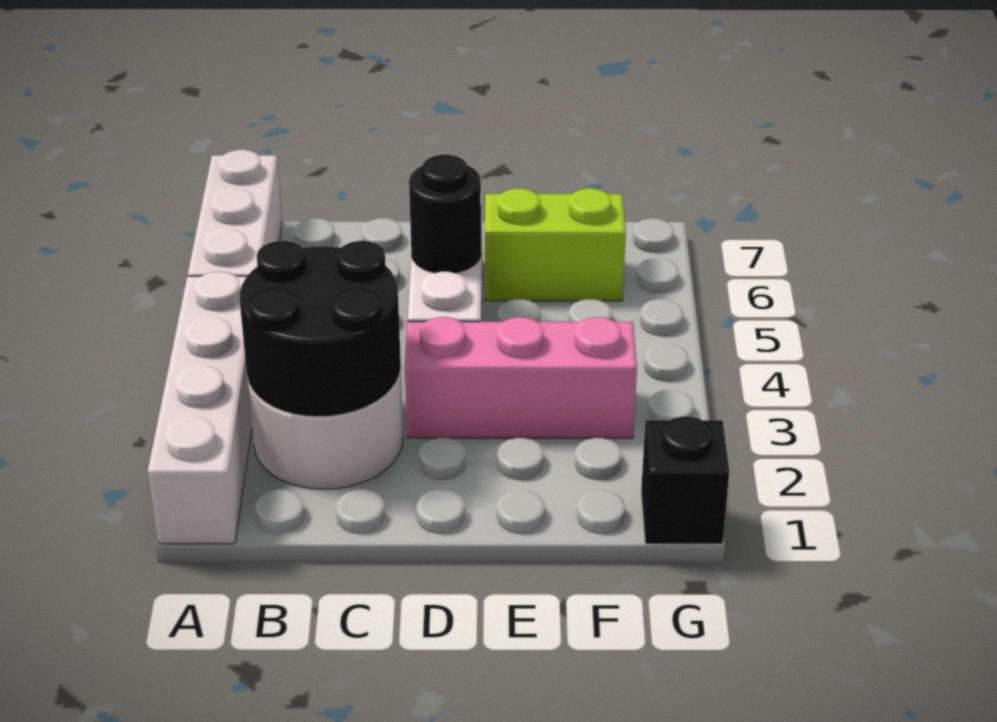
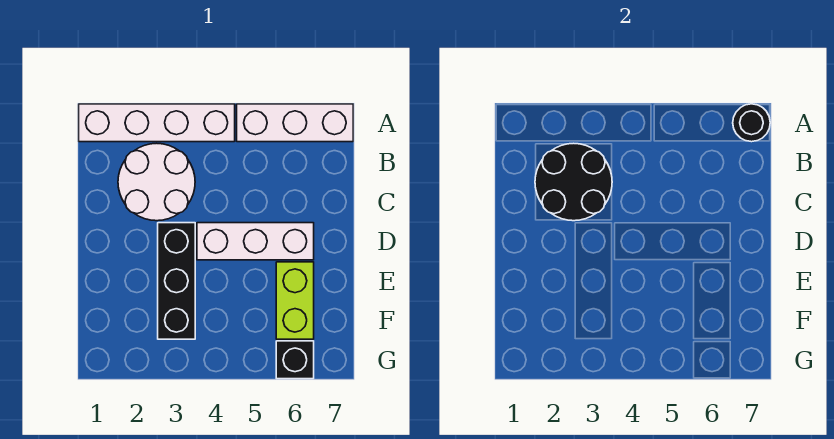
pink brick D3:F3 level 1 -> black brick D3:F3 level 1
black round brick D5 level 2 -> black round brick A7 level 2
black brick G1 level 1 -> black brick G6 level 1

